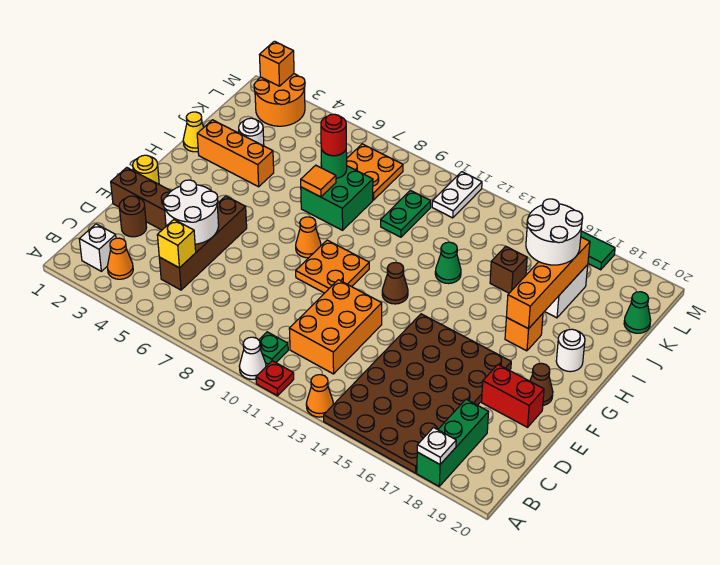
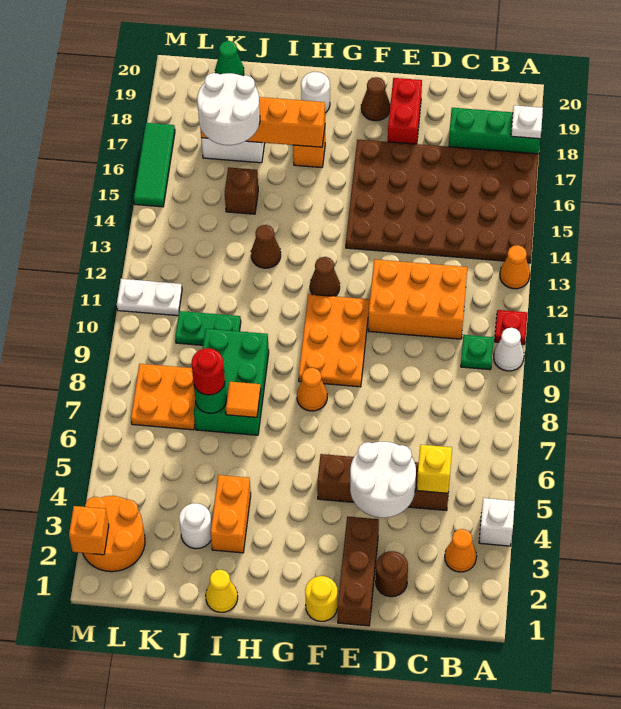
white brick B2 level 1 -> white brick A4 level 1
orange plate F9:G10 level 1 -> orange plate F9:G11 level 1
orange brick I2:I4 level 1 -> orange brick I3:I4 level 1
green brick I7:J8 level 1 -> green brick I7:J9 level 1
green cone I13 level 1 -> brown cone I13 level 1

